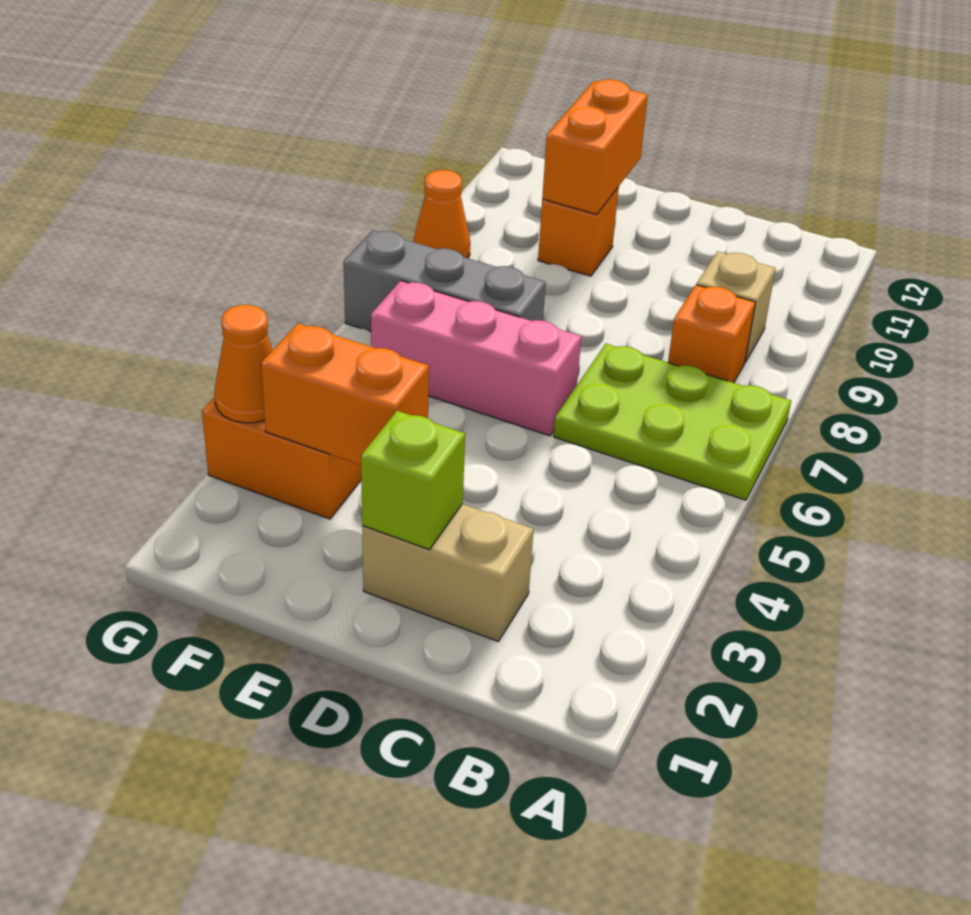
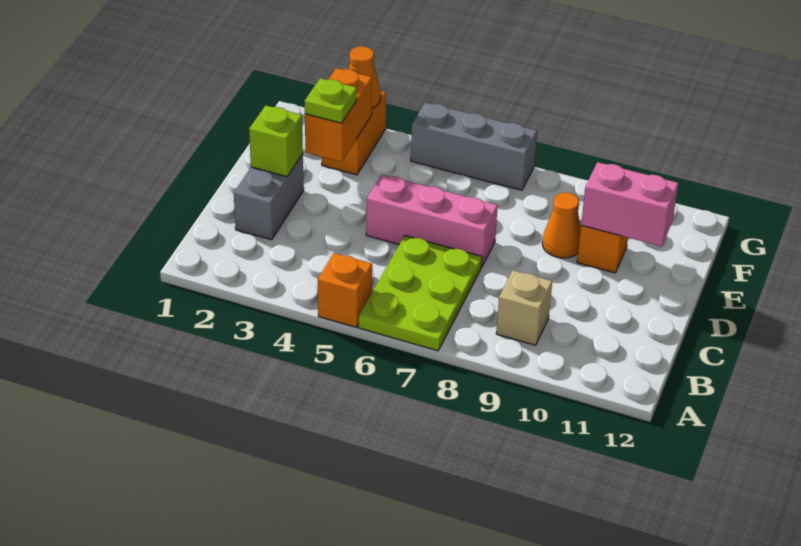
orange brick B8 level 1 -> orange brick A5 level 1
tan brick C2:D2 level 1 -> grey brick C2:D2 level 1
pink brick D6:F6 level 1 -> pink brick D5:D7 level 1
none -> lime plate E3 level 3
grey brick E7:G7 level 1 -> grey brick G5:G7 level 1
orange brick E10:E11 level 2 -> pink brick E10:E11 level 2
orange cone G9 level 1 -> orange cone E9 level 1

